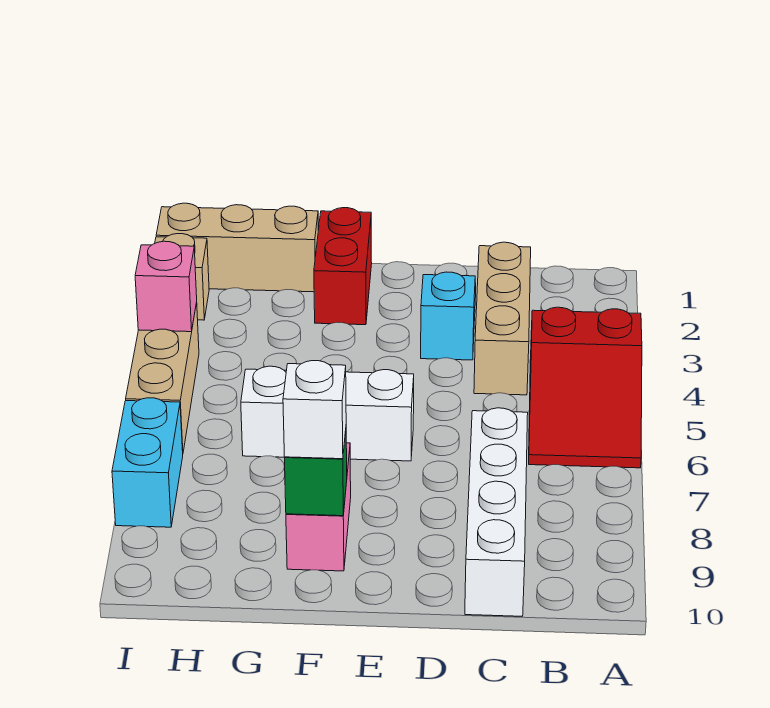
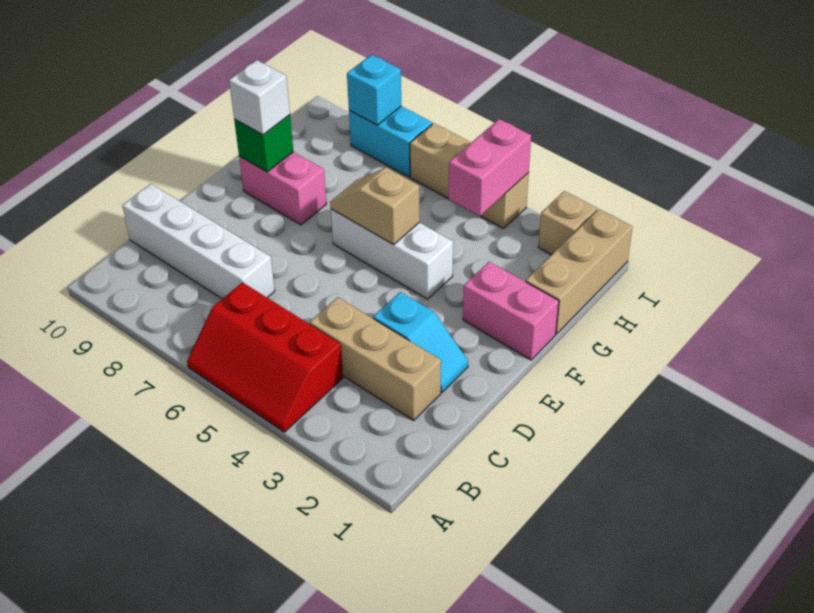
red slope A4:B6 level 1 top 4 -> red slope A4:B6 level 1 top B
white brick E6:G6 level 1 -> white brick F4:F6 level 1
red brick F1:F2 level 1 -> pink brick F1:F2 level 1
none -> tan slope F5:F6 level 2 top 5
pink brick I4 level 2 -> pink brick H4:I4 level 2
none -> cyan brick I8 level 2

